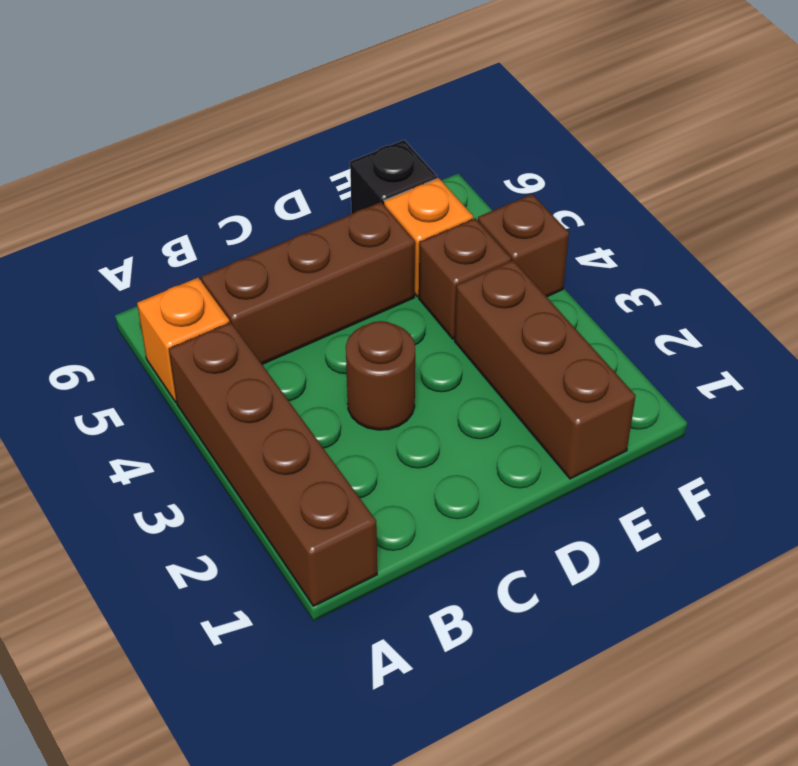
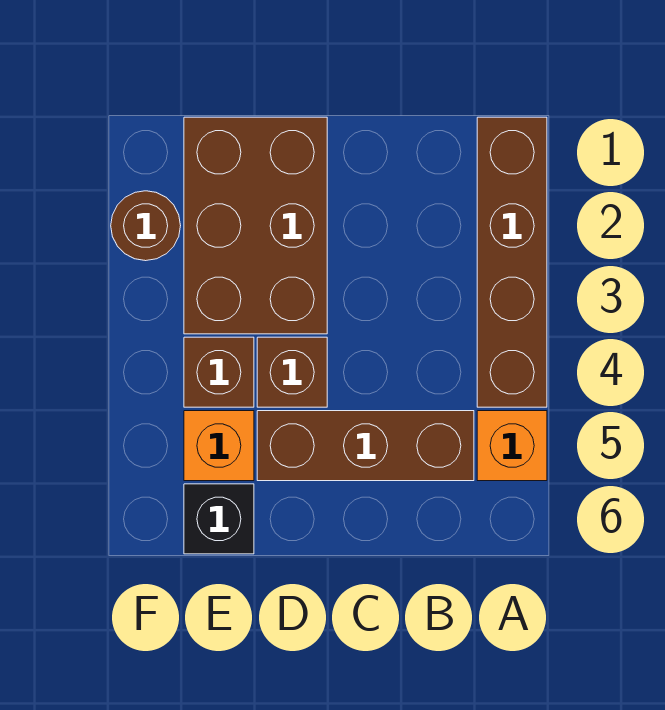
brown round brick C3 level 1 -> brown round brick F2 level 1
brown brick E1:E3 level 1 -> brown brick D1:E3 level 1
brown brick F4 level 1 -> brown brick D4 level 1

